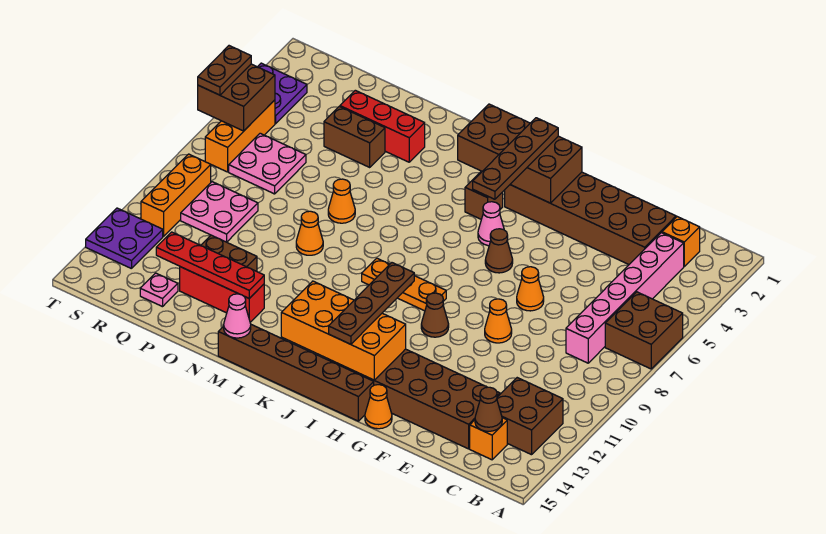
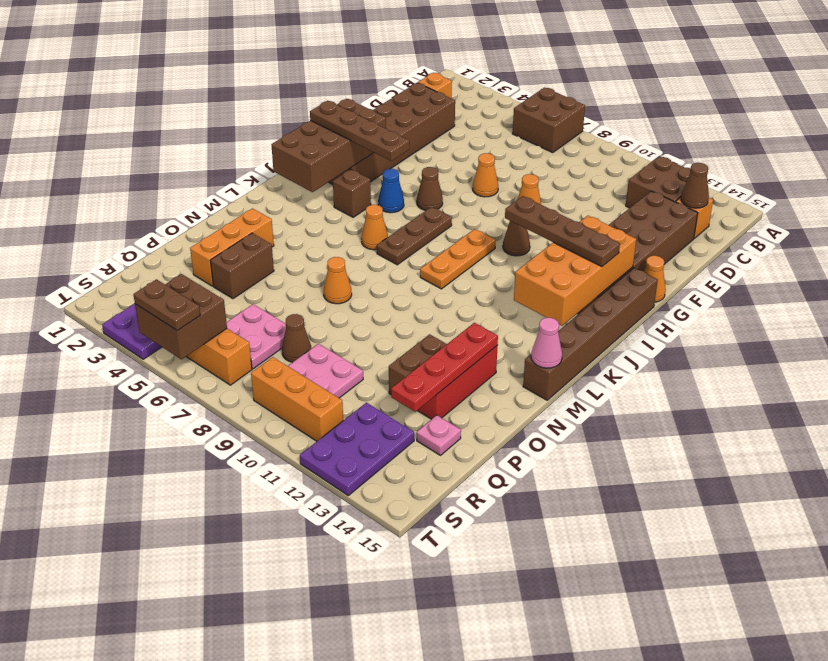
pink brick C3:C8 level 1 -> none
pink cone I5 level 1 -> blue cone I5 level 1
none -> brown plate I7:K7 level 1
red brick N3:P3 level 1 -> orange brick N3:P3 level 1
orange cone N9 level 1 -> orange cone K6 level 1
none -> brown cone Q8 level 1
purple plate S12:T13 level 1 -> purple plate R12:T13 level 1

